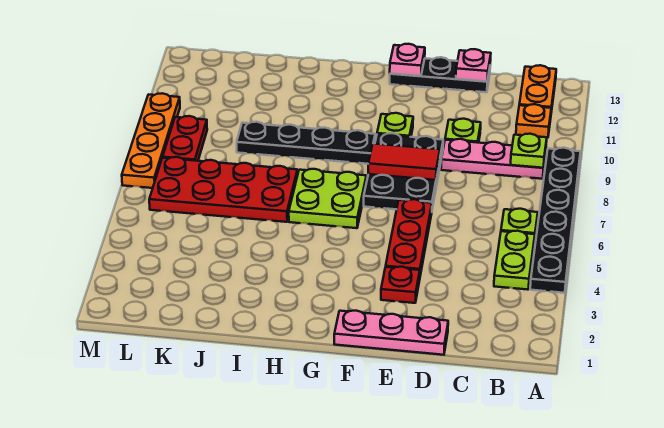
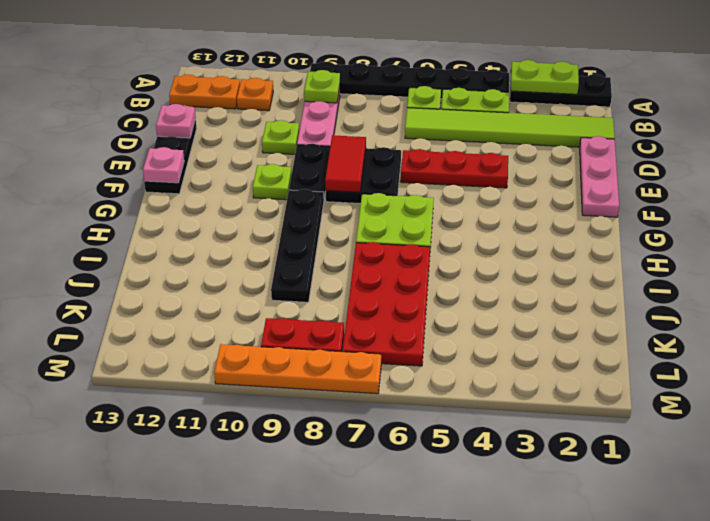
none -> black plate A1:A3 level 1
none -> lime plate A2:A3 level 2
none -> lime tile C1:C6 level 1
red plate E3 level 1 -> none

